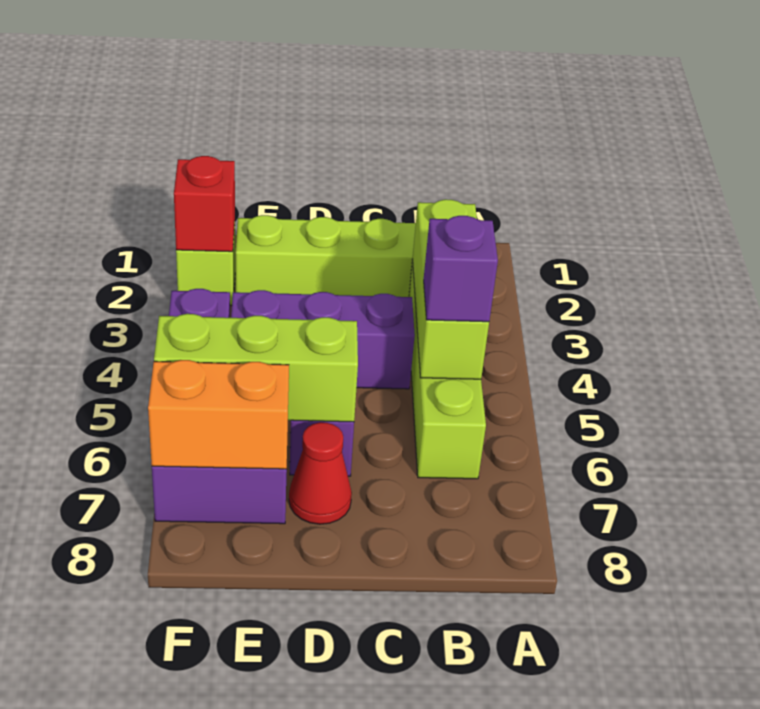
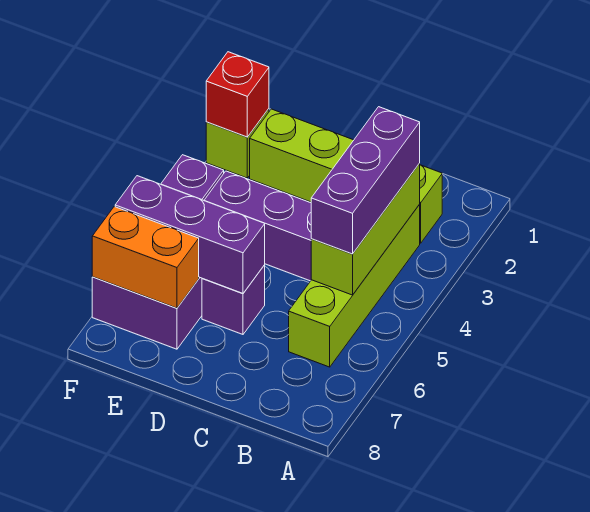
purple brick B5 level 3 -> purple brick B3:B5 level 3
lime brick D6:F6 level 2 -> purple brick D6:F6 level 2
red cone D7 level 1 -> none

